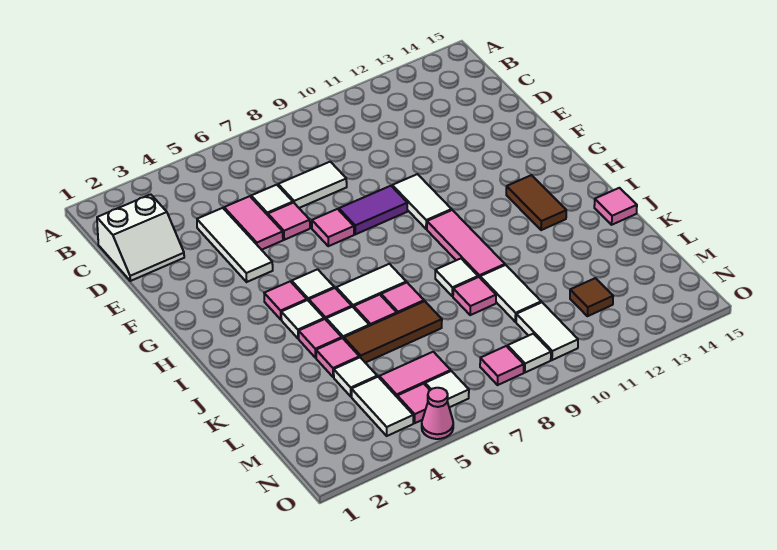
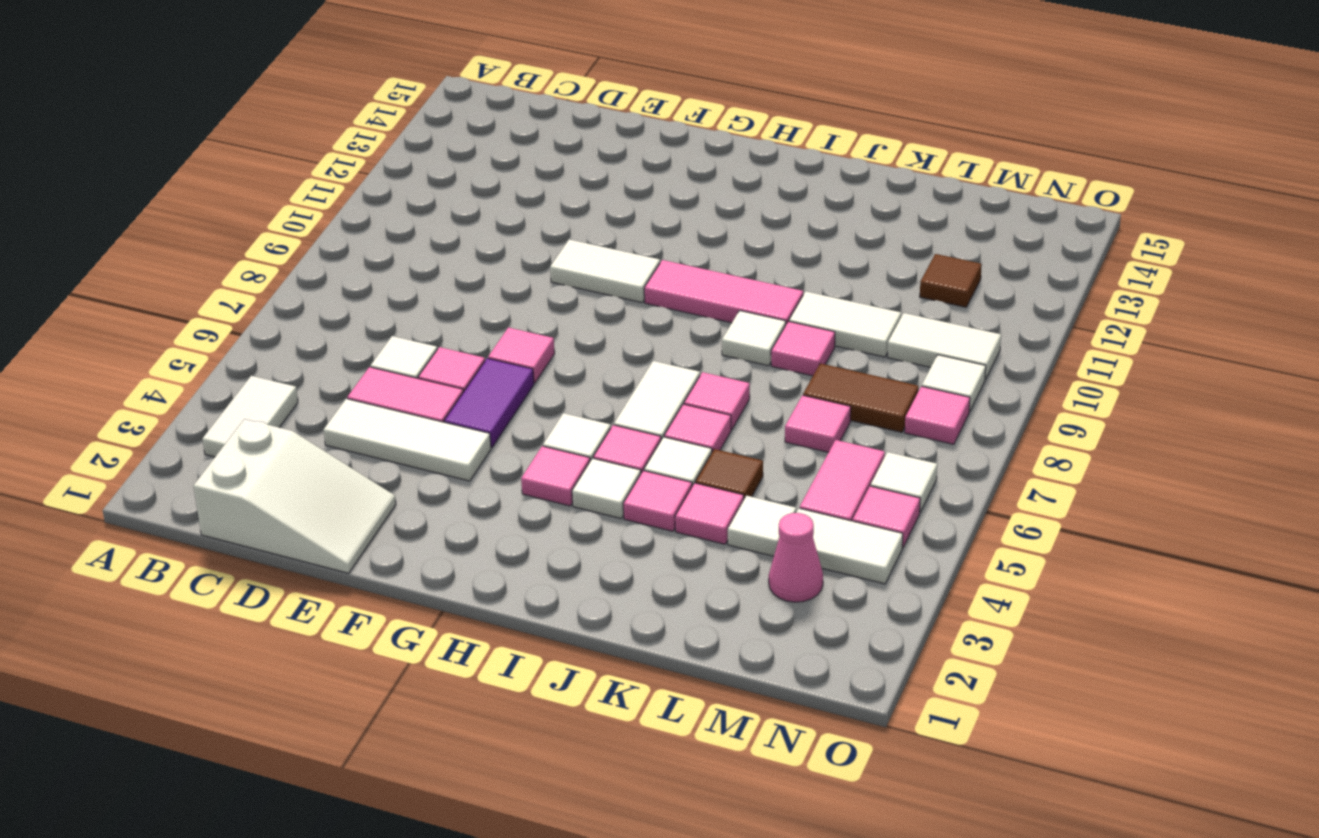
white slope C1:D2 level 1 top C -> white slope C1:E2 level 1 top C
white tile D7:D8 level 1 -> white tile B3:B4 level 1
purple tile F8:F9 level 1 -> purple tile F5:F6 level 1
brown tile H13:I13 level 1 -> brown tile L8:M8 level 1
pink tile J15 level 1 -> pink tile L7 level 1
brown tile K5:K7 level 1 -> brown tile K5 level 1
pink cone O5 level 1 -> pink cone M3 level 1

